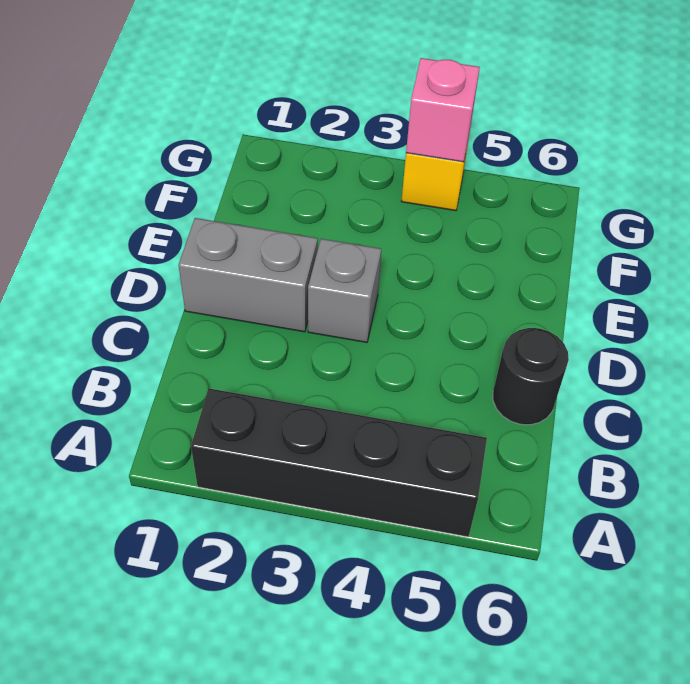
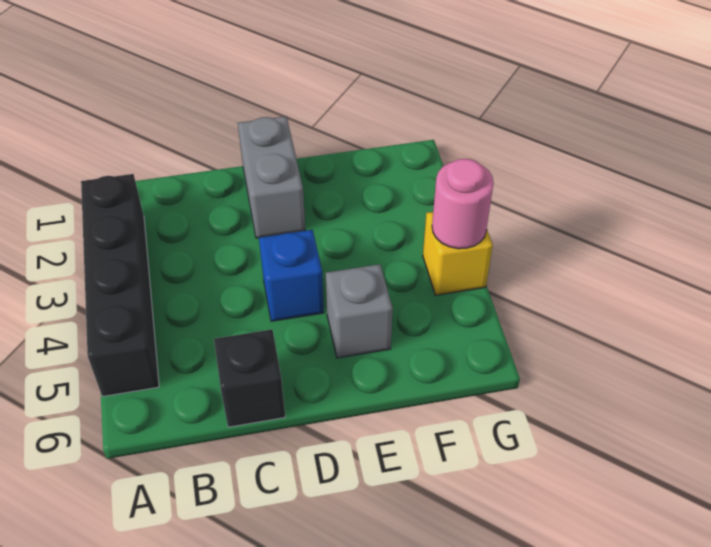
black round brick C6 level 1 -> black brick C6 level 1
grey brick D3 level 1 -> grey brick E5 level 1
none -> blue brick D4 level 1
pink brick G4 level 2 -> pink round brick G4 level 2

